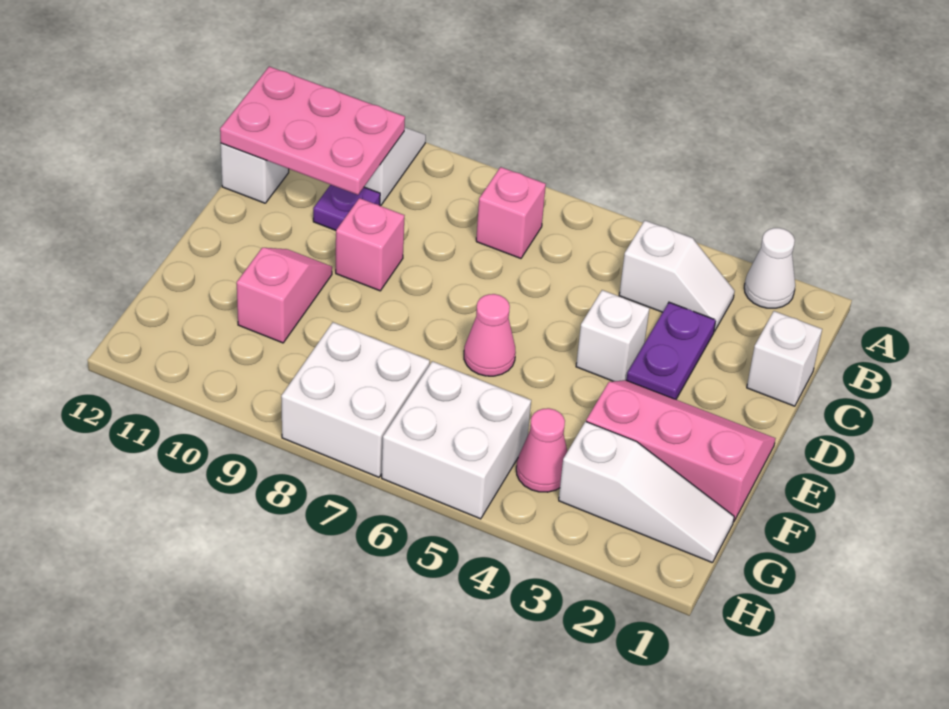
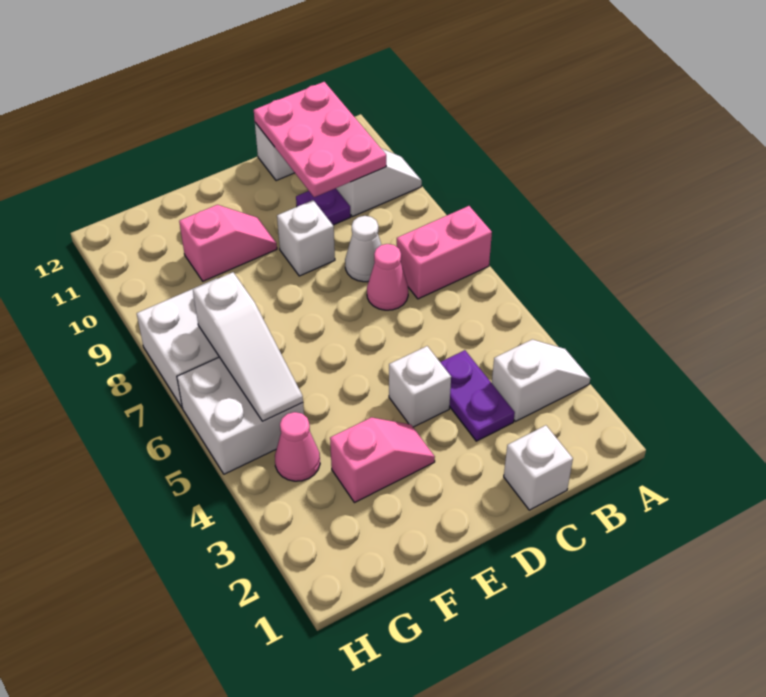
white cone A2 level 1 -> white cone C8 level 1
white slope B3:B4 level 1 top 4 -> white slope A3:B3 level 1 top B
pink brick B7 level 1 -> pink brick A7:B7 level 1
purple plate C3:D3 level 1 -> purple plate C3:C4 level 1
pink brick D9 level 1 -> white brick D9 level 1
pink slope E1:F3 level 1 top F -> pink slope E3:F3 level 1 top F
pink cone E6 level 1 -> pink cone C7 level 1
white slope G1:G3 level 1 top 3 -> white slope G5:G7 level 2 top 7

